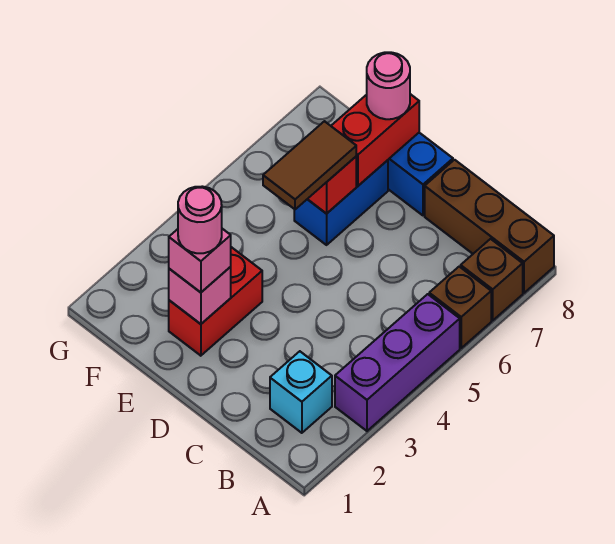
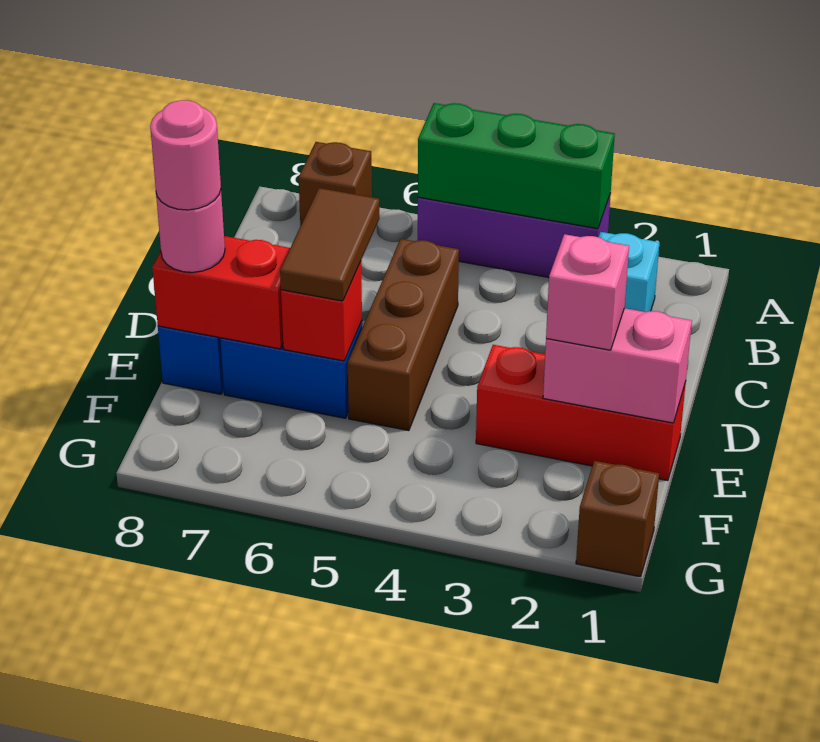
none -> green brick A3:A5 level 2
brown brick A6 level 1 -> brown brick G1 level 1
brown brick A8:C8 level 1 -> brown brick C5:E5 level 1
red brick E2:E3 level 1 -> red brick E1:E3 level 1
pink brick E2 level 2 -> pink brick E1:E2 level 2
pink round brick E2 level 4 -> pink round brick E8 level 4
brown tile E5:E6 level 3 -> brown tile D6:E6 level 3

